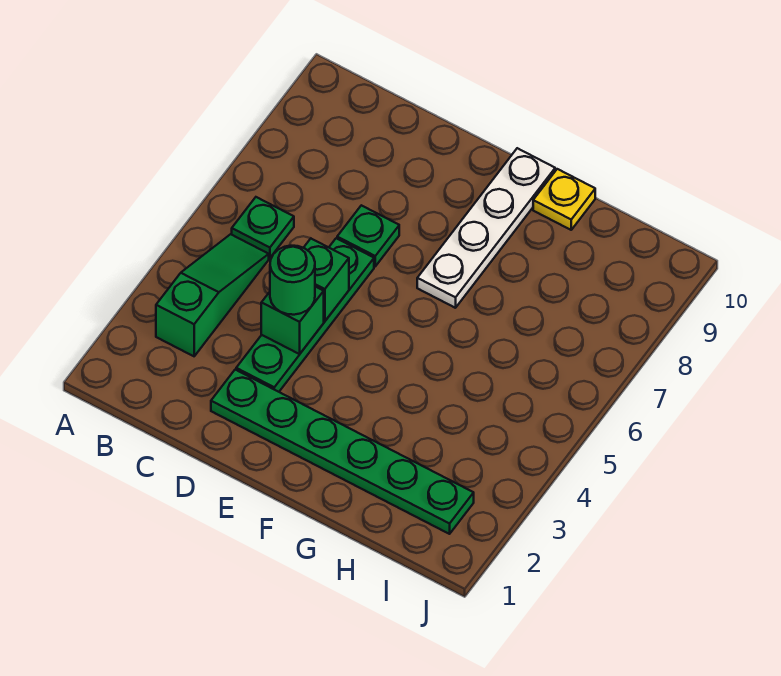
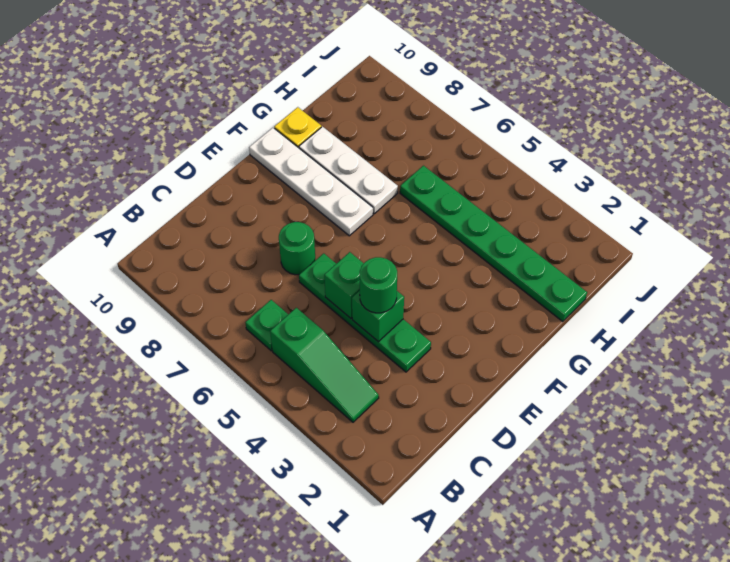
green slope B3:B5 level 1 top 3 -> green slope B3:B5 level 1 top 5
green plate D2:I2 level 1 -> green plate H1:H6 level 1
green plate D7 level 1 -> green round brick D7 level 1
none -> white plate G7:G9 level 1

